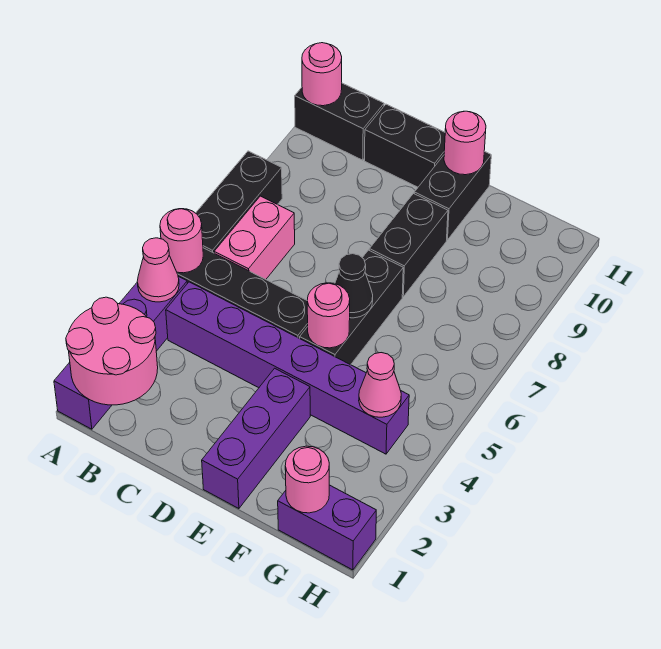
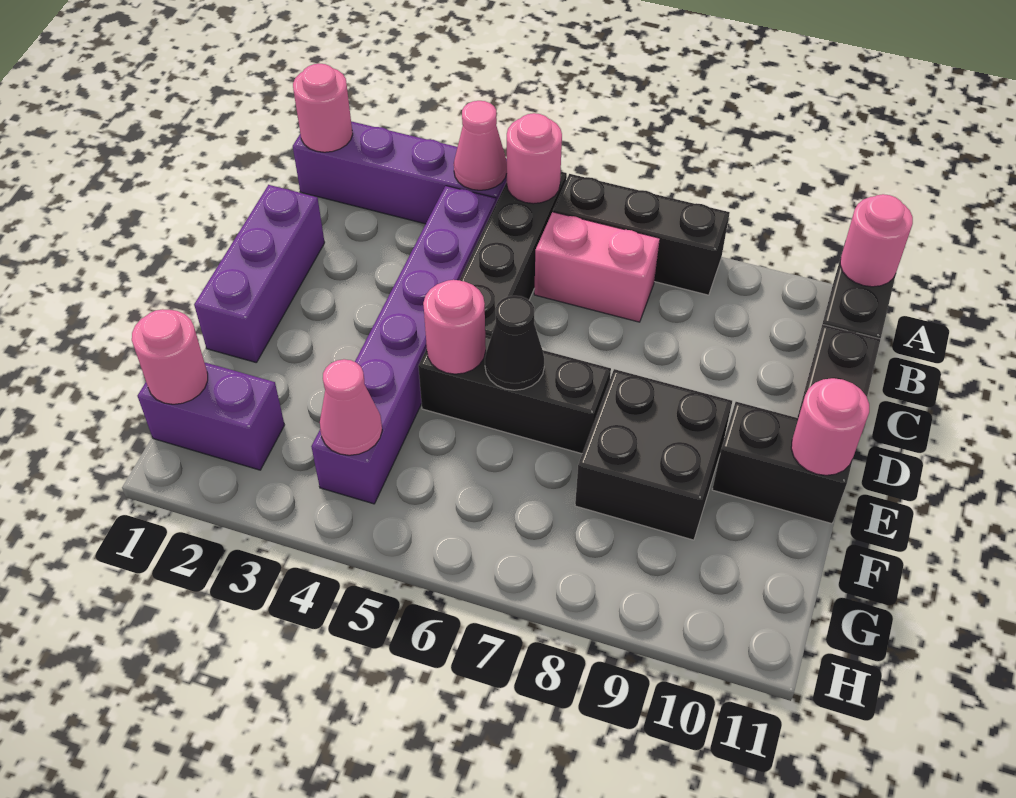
pink round brick A1:B2 level 2 -> pink round brick A1 level 2
purple brick E1:E3 level 1 -> purple brick C1:E1 level 1
black brick E8:E9 level 1 -> black brick E8:F9 level 1
purple brick G1:H1 level 1 -> purple brick G1:G2 level 1

